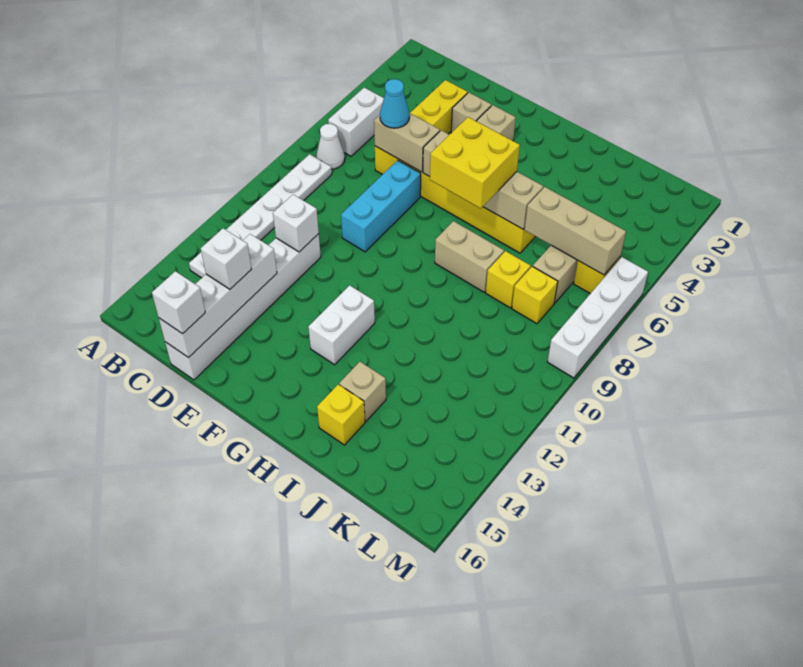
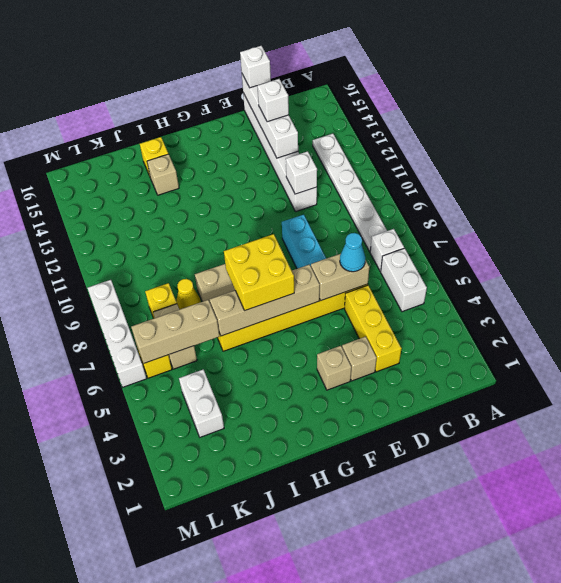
white cone B7 level 1 -> white brick B7 level 1
white brick G12:G13 level 1 -> white brick K3:K4 level 1
yellow brick J8 level 1 -> yellow cone J8 level 1

